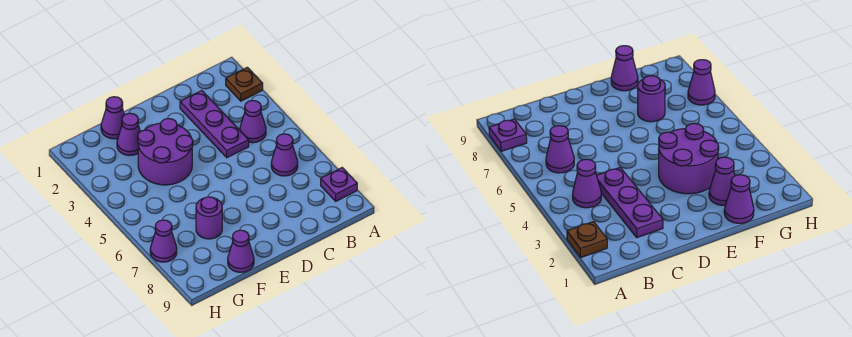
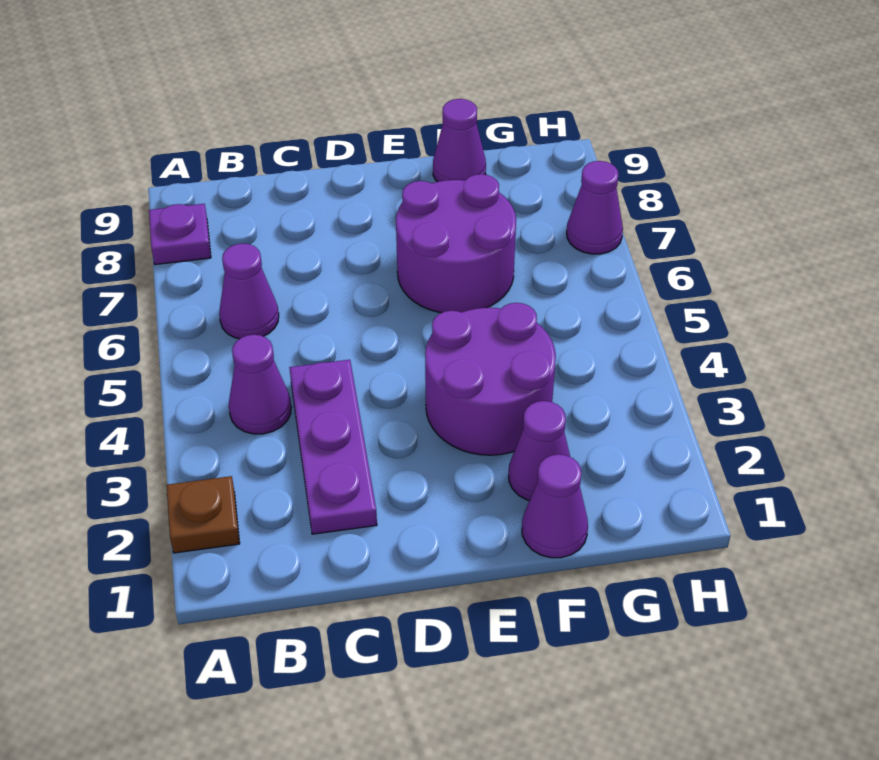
purple round brick F7 level 1 -> purple round brick E6:F7 level 1

